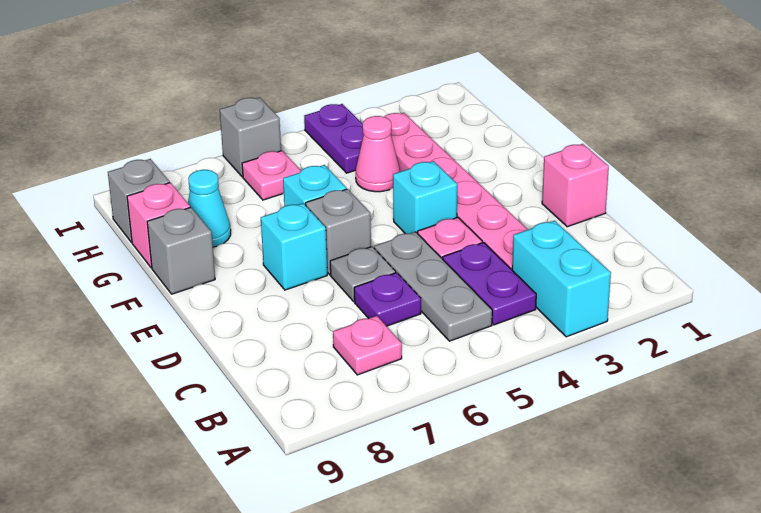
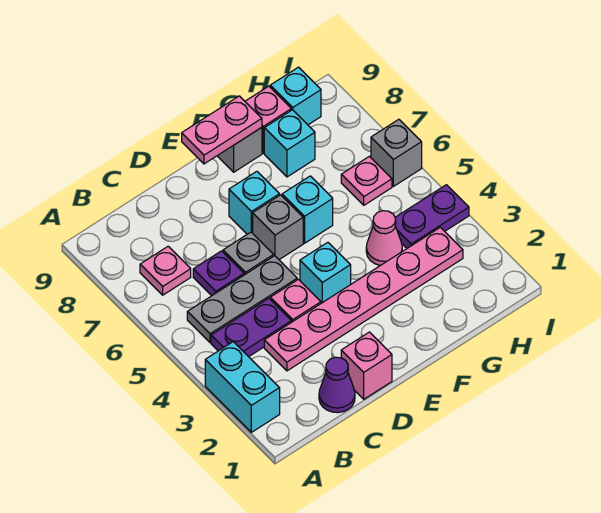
cyan brick A3:B3 level 1 -> cyan brick A2:A3 level 1
none -> purple cone C1 level 1
none -> pink plate E9:F9 level 2
cyan cone G8 level 1 -> cyan brick G8 level 1
grey brick H9 level 1 -> cyan brick H9 level 1

